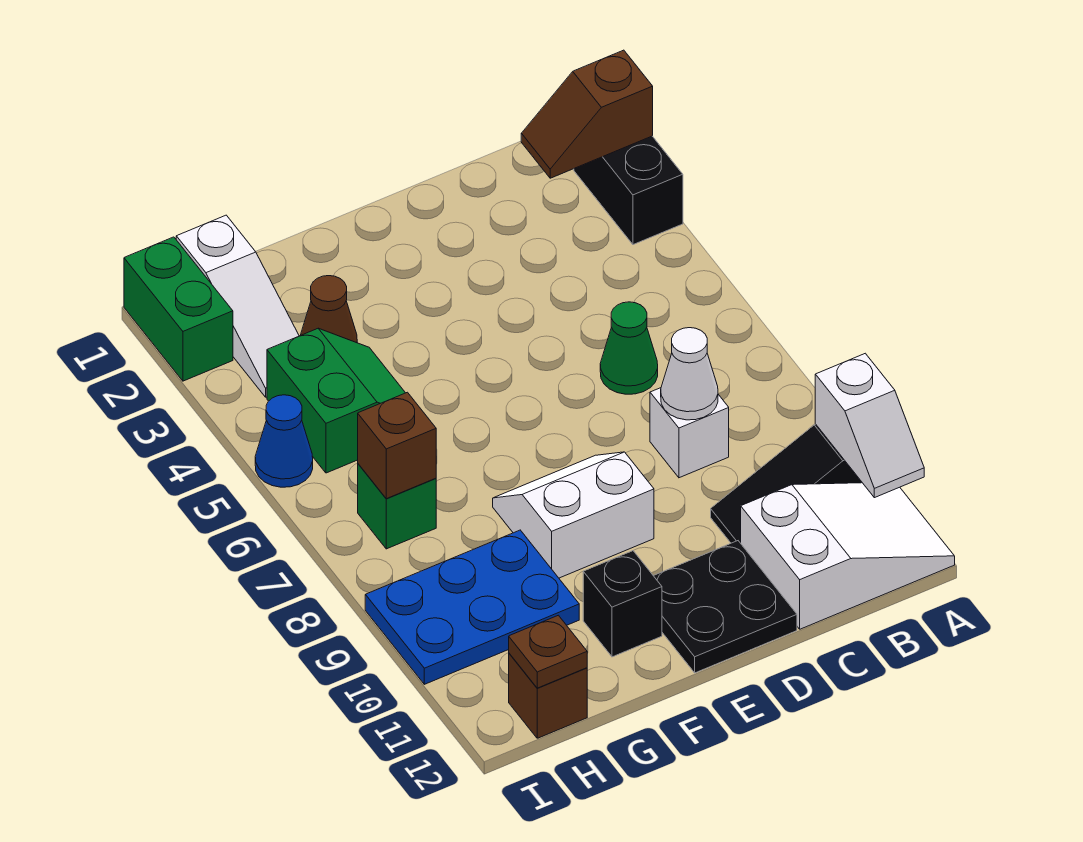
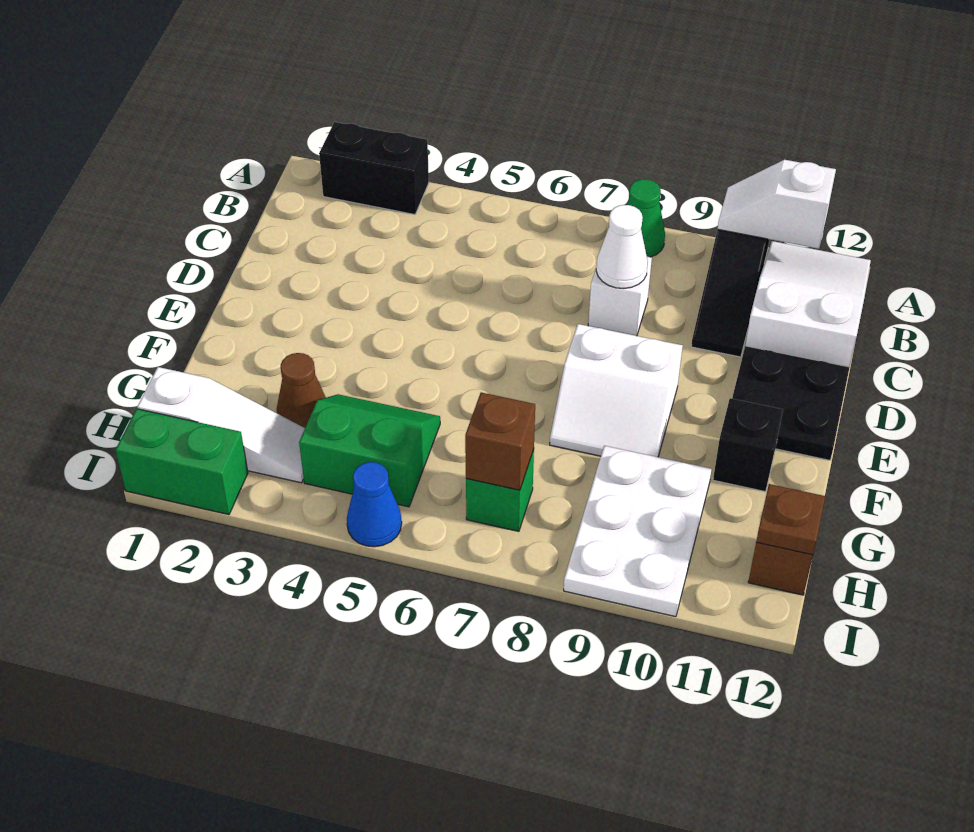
brown slope A2:B2 level 2 top A -> none
white slope A10:A11 level 2 top 10 -> white slope A10:A11 level 2 top 11
green cone C6 level 1 -> green cone A8 level 1
white slope E8:F9 level 1 top 9 -> white slope E8:F9 level 1 top E
blue plate G9:I10 level 1 -> white plate G9:I10 level 1

